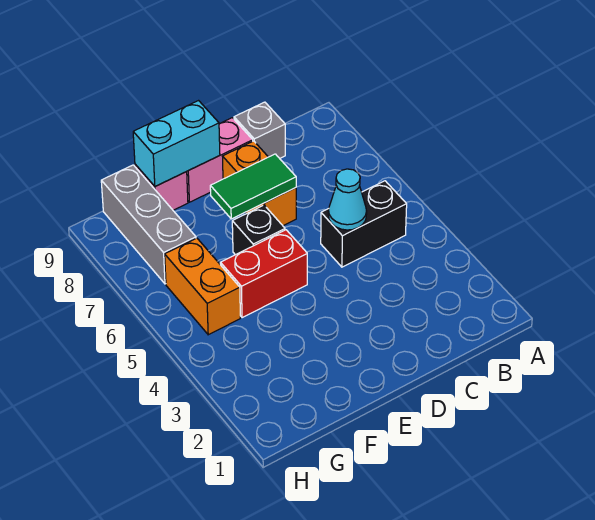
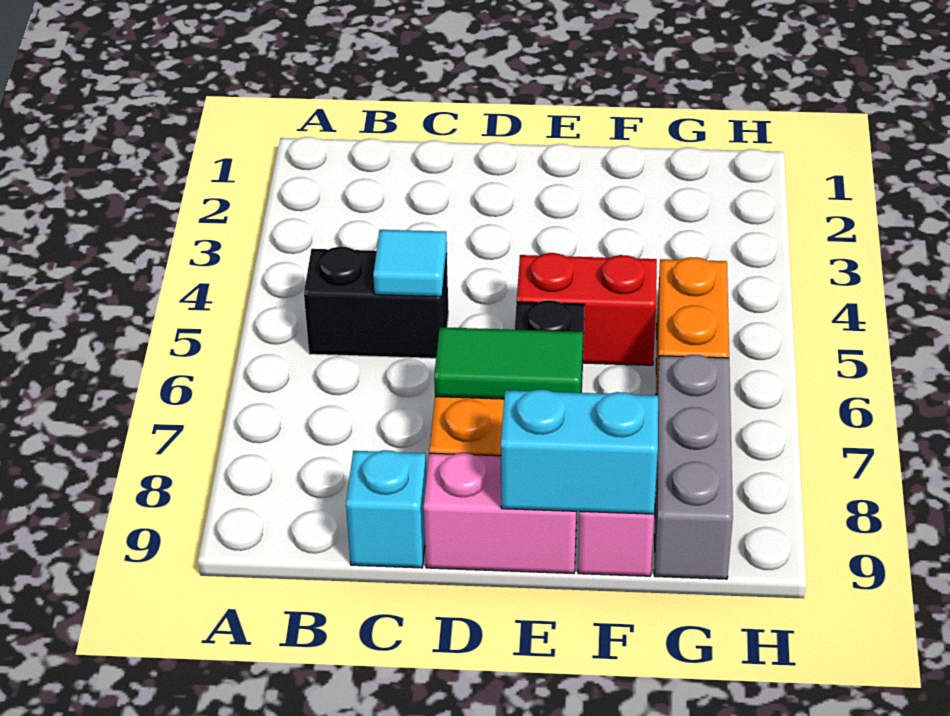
cyan cone C5 level 2 -> cyan tile C5 level 2
grey brick C9 level 1 -> cyan brick C9 level 1

